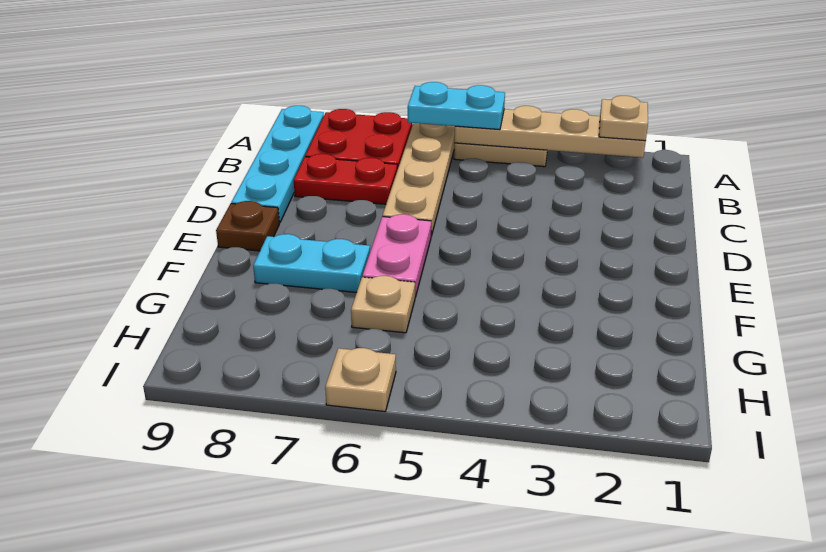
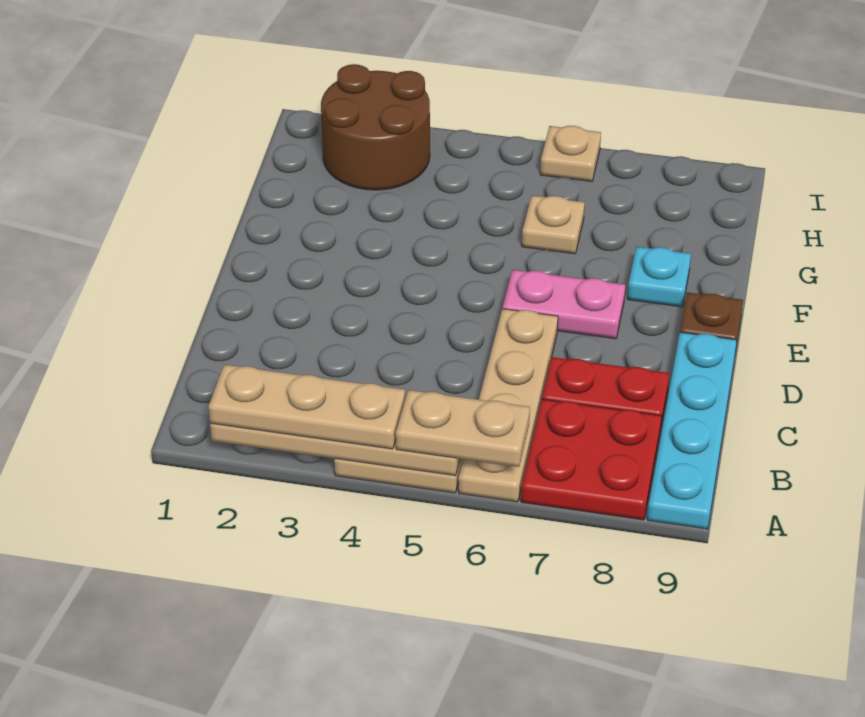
tan plate A2 level 3 -> tan plate A2:A4 level 3
cyan plate A5:A6 level 3 -> tan plate A5:A6 level 3
pink plate E6:F6 level 1 -> pink plate E6:E7 level 1
cyan plate F7:F8 level 1 -> cyan plate F8 level 1
none -> brown round brick H2:I3 level 1

